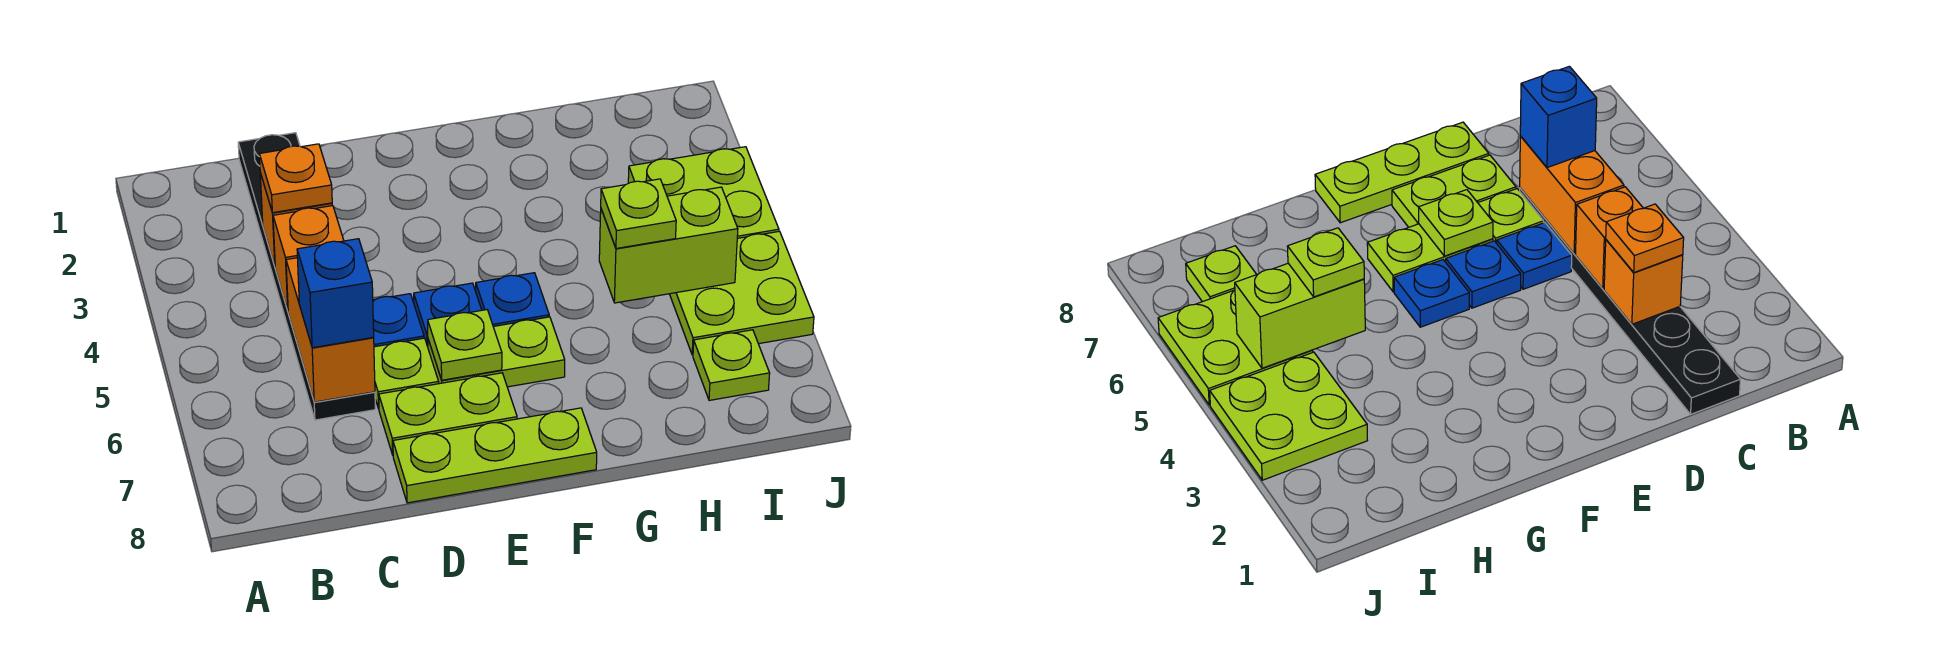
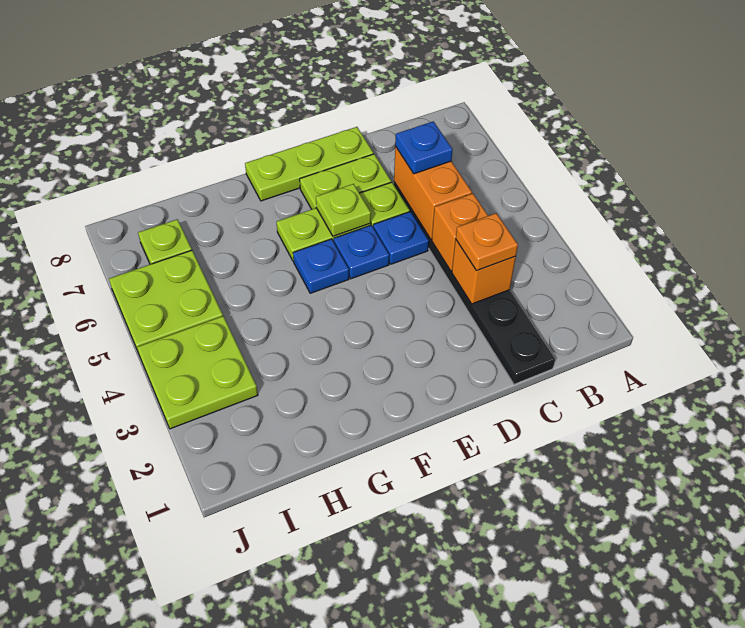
blue brick C6 level 3 -> blue plate C6 level 3
lime brick H5:I5 level 2 -> none
lime plate H5 level 3 -> none

